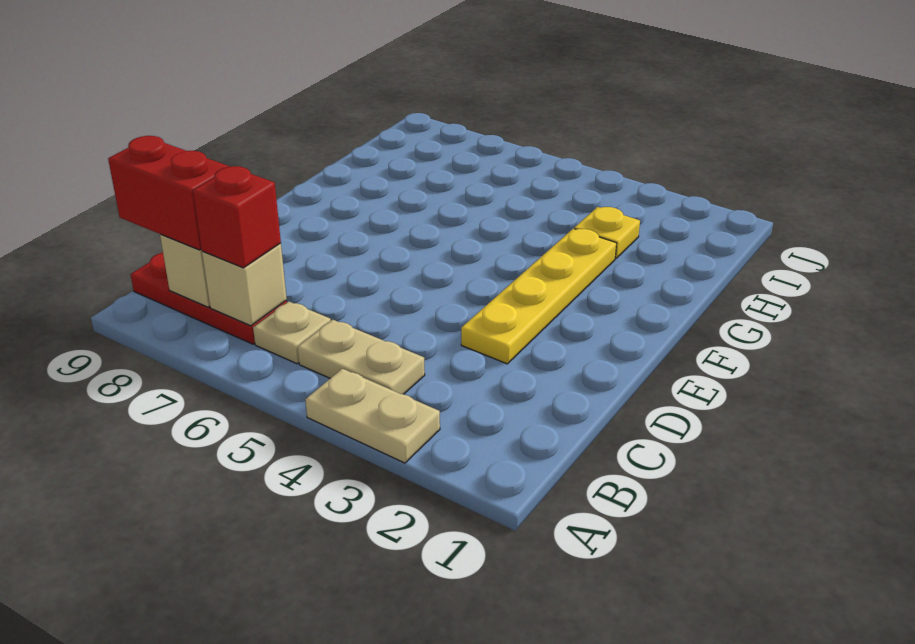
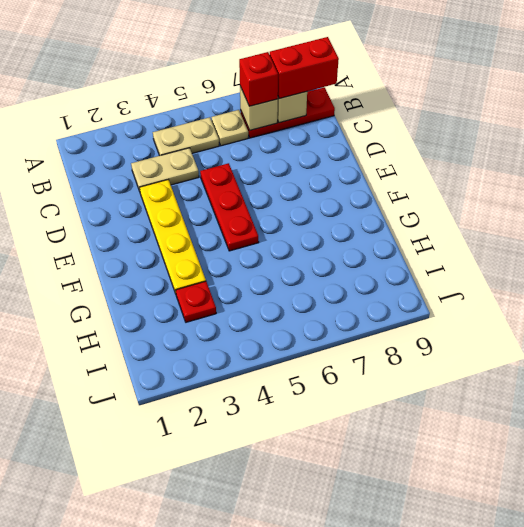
tan plate A3:A4 level 1 -> tan plate C3:C4 level 1
none -> red plate D5:F5 level 1
yellow plate H3 level 1 -> red plate H3 level 1

